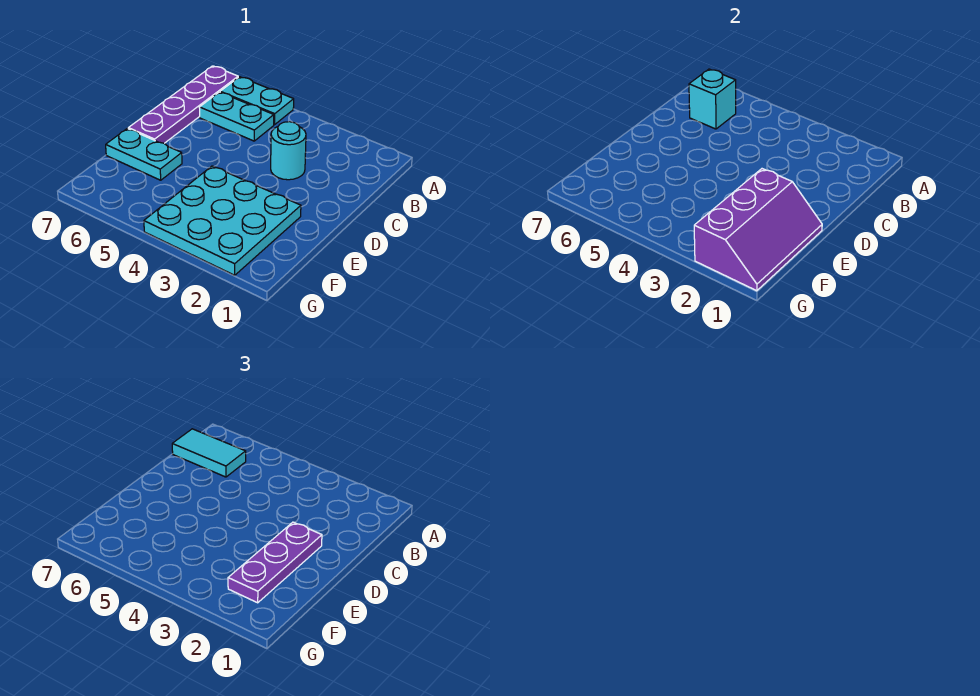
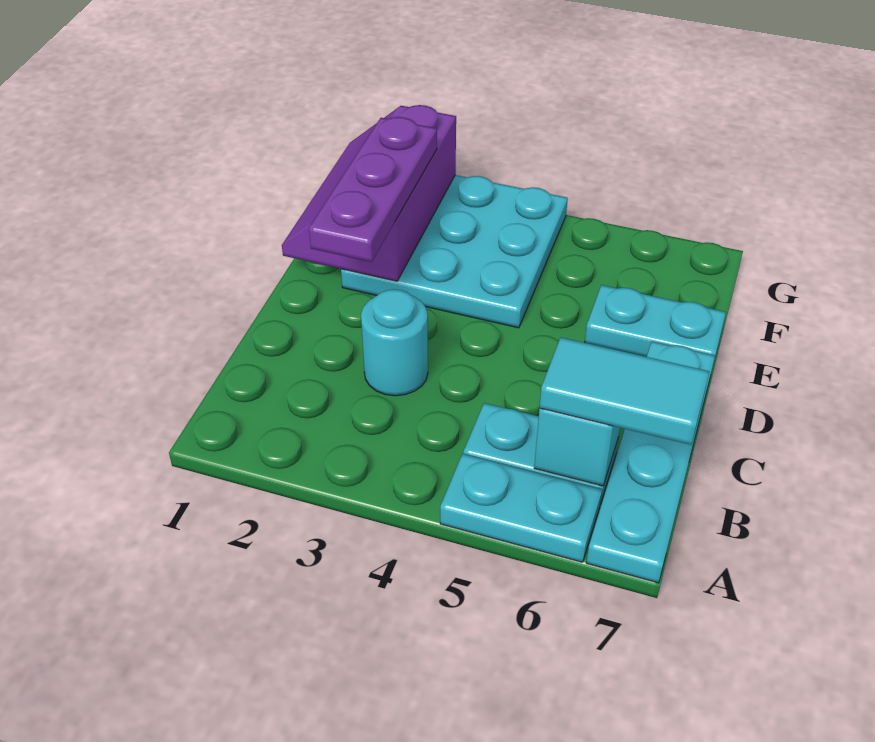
purple plate A7:D7 level 1 -> cyan plate A7:D7 level 1

